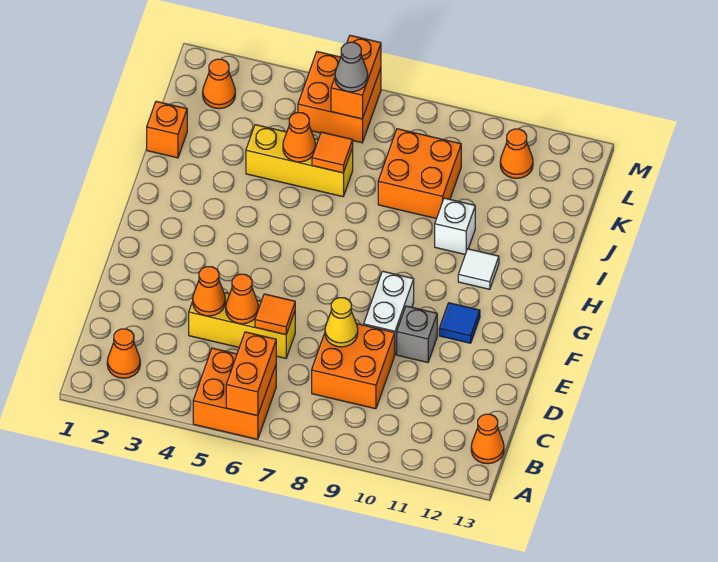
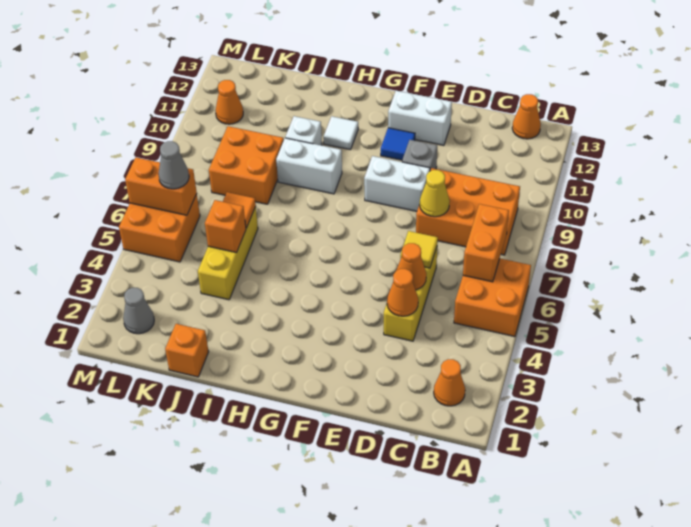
orange brick A6:B6 level 2 -> orange brick B6:B7 level 2
orange brick C8:D9 level 1 -> orange brick B8:D9 level 1
orange tile D6 level 2 -> yellow tile D6 level 2
none -> white brick E12:F12 level 1
none -> white brick H9:I9 level 1
orange cone J5 level 2 -> orange brick J5 level 2
orange cone L2 level 1 -> grey cone L2 level 1

